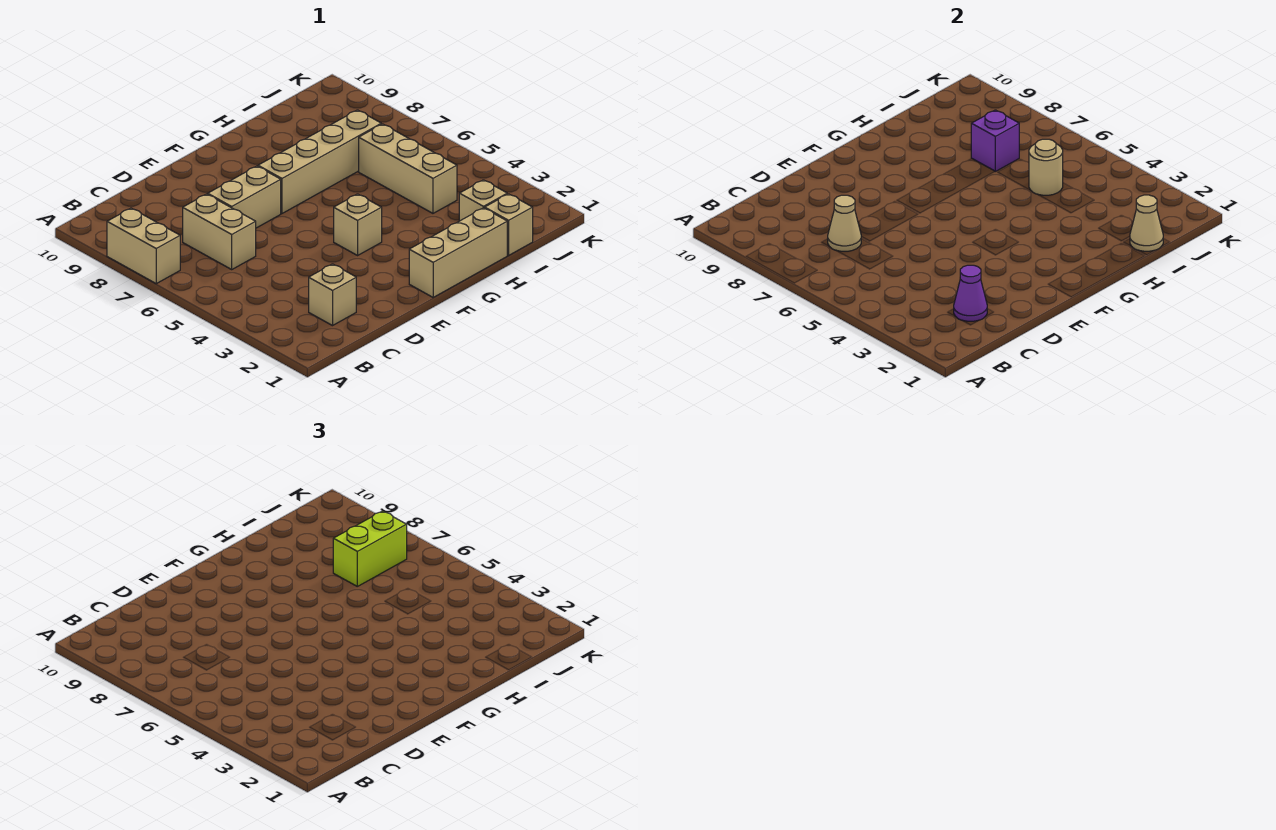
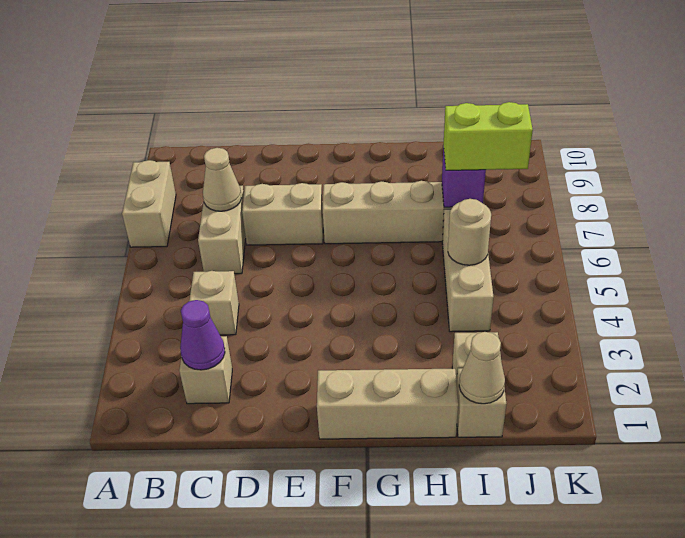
tan brick F4 level 1 -> tan brick C4 level 1

